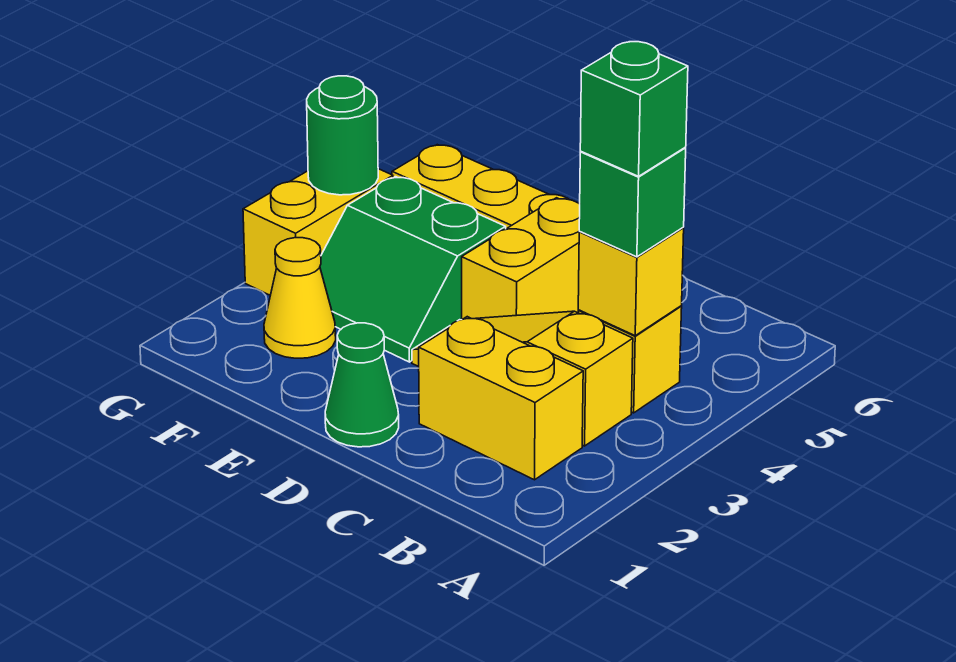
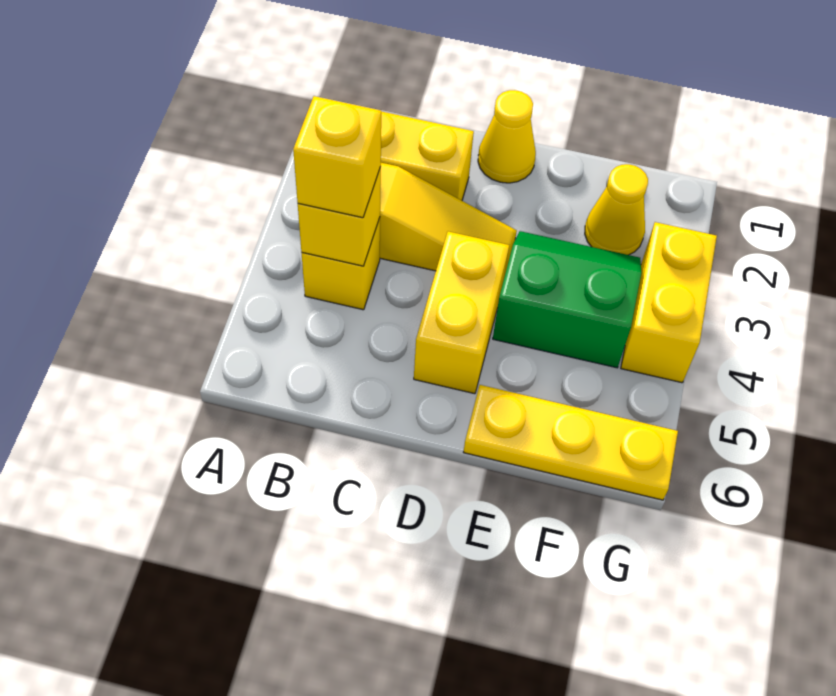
green brick B4 level 3 -> yellow brick B4 level 3
green brick B4 level 4 -> none
green cone D1 level 1 -> yellow cone D1 level 1
green round brick G4 level 2 -> none

